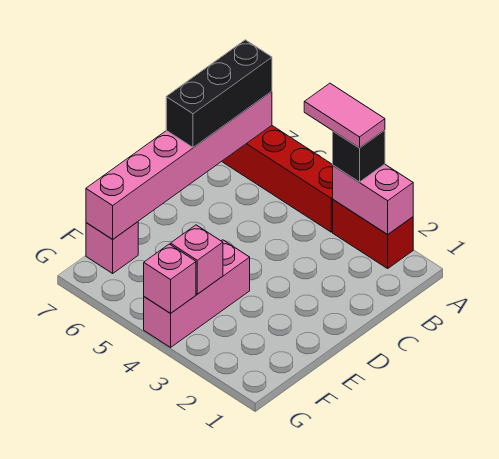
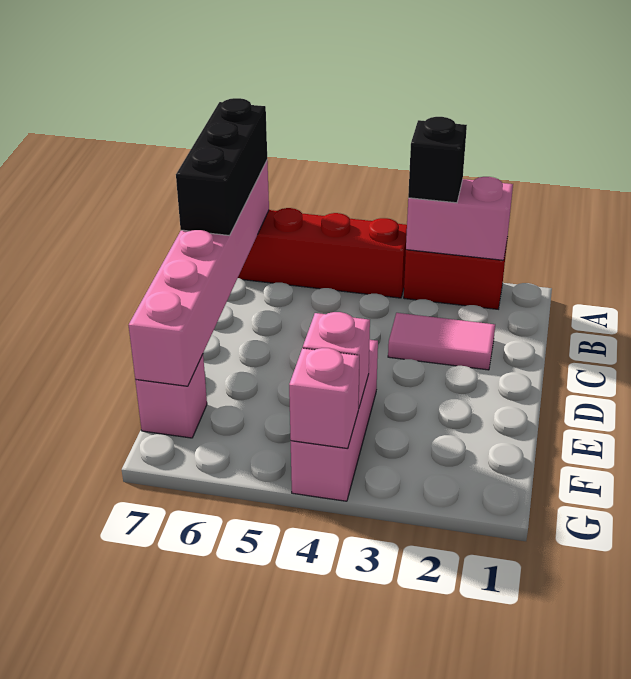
pink tile A3:A4 level 4 -> pink tile C2:C3 level 1

